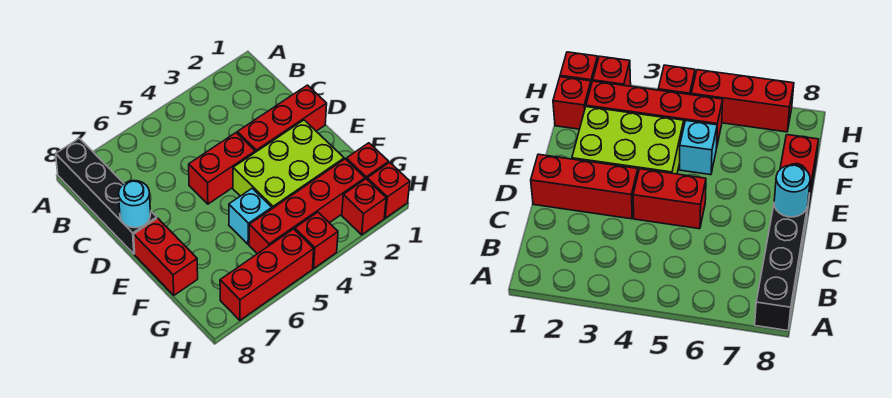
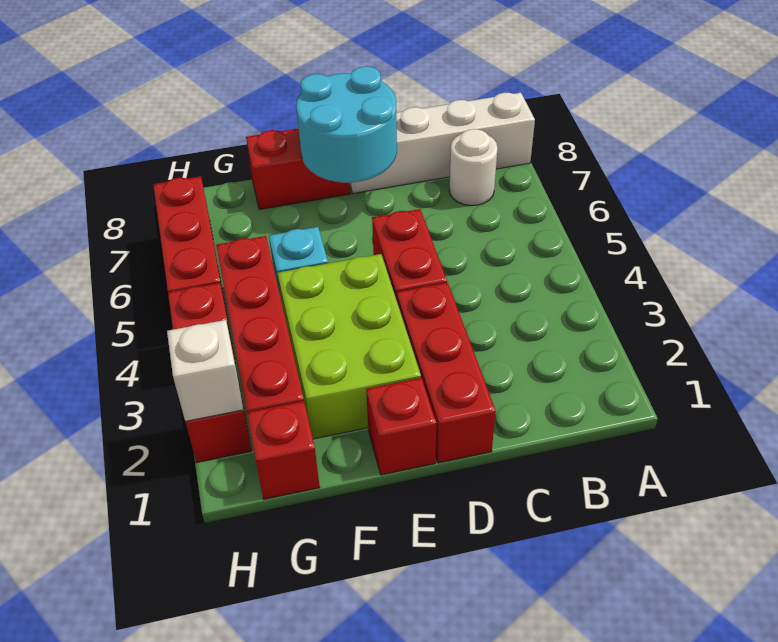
black brick A8:D8 level 1 -> white brick A8:D8 level 1
none -> white round brick B7 level 1
cyan round brick D8 level 2 -> cyan round brick D7:E8 level 2
red brick H1 level 1 -> red brick E1 level 1
none -> white brick H2 level 2

